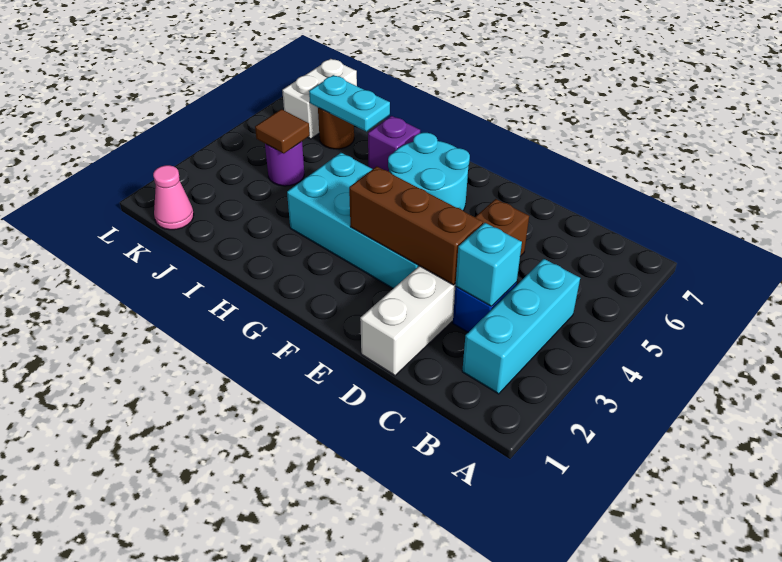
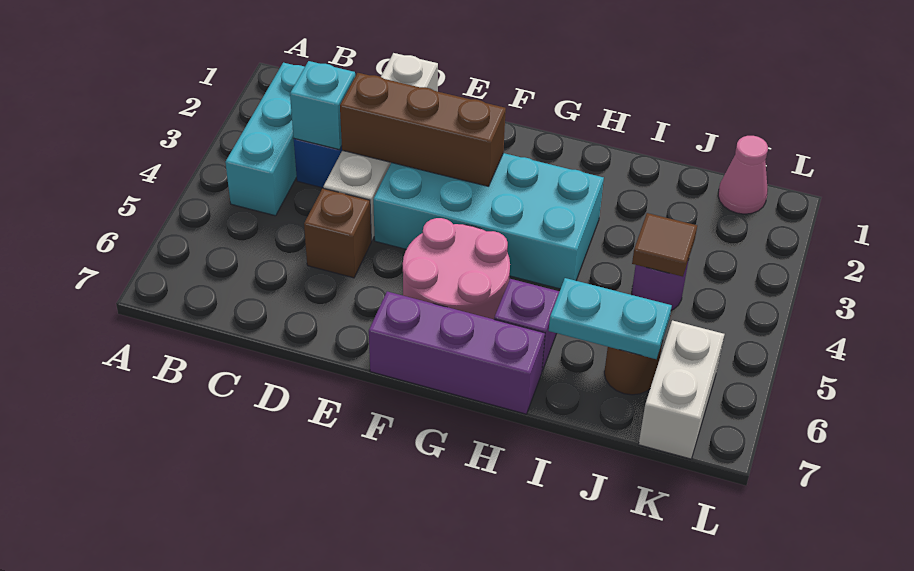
cyan round brick F5:G6 level 1 -> pink round brick F5:G6 level 1
none -> purple brick F7:H7 level 1

